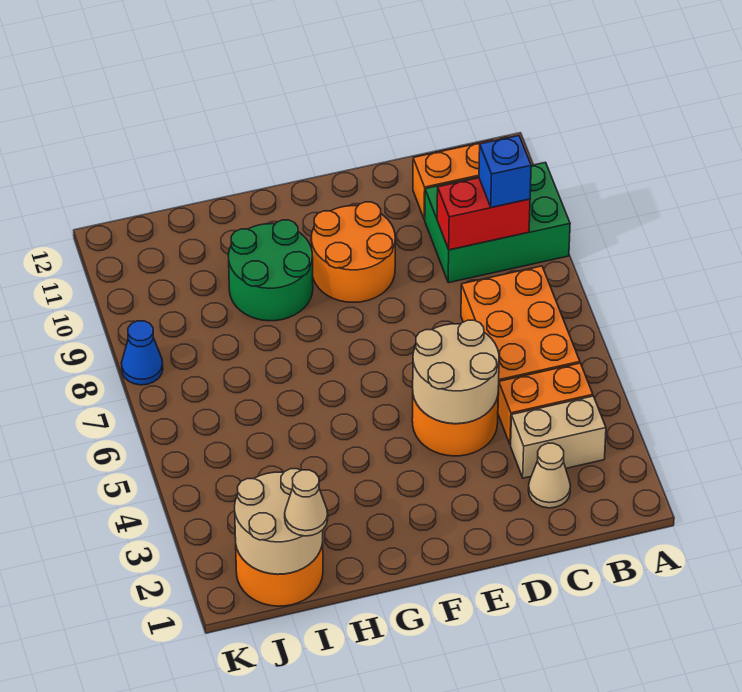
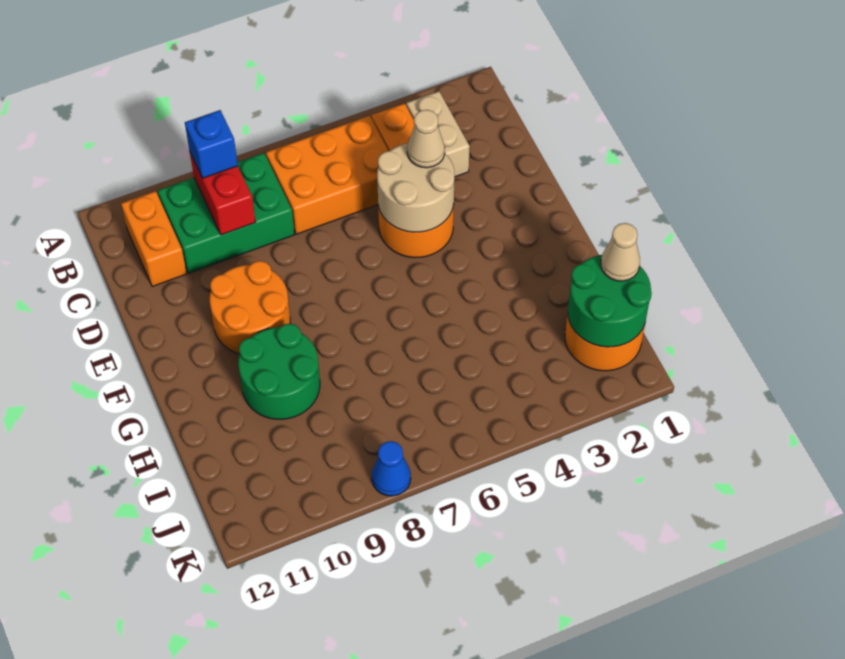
green brick A9:C10 level 1 -> green brick B8:C10 level 1
tan cone C2 level 1 -> tan cone D4 level 3
tan round brick I1:J2 level 2 -> green round brick I1:J2 level 2

